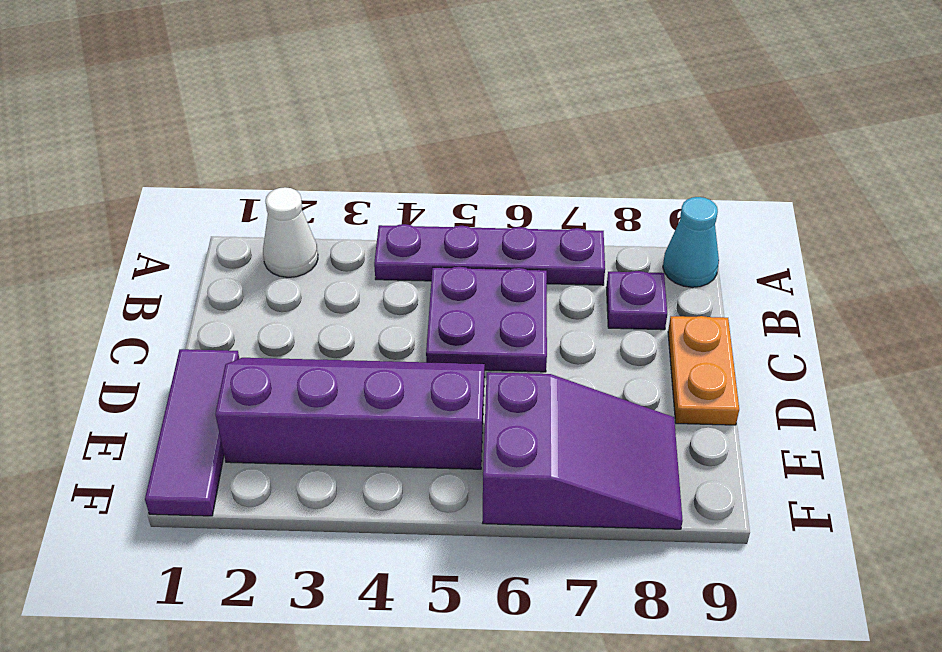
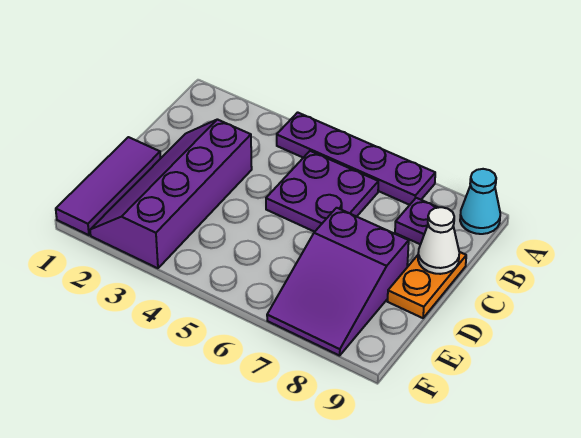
white cone A2 level 1 -> white cone C9 level 2
purple slope D2:E5 level 1 top E -> purple slope C2:F3 level 1 top 3
purple slope E6:F8 level 1 top 6 -> purple slope D7:F8 level 1 top D

